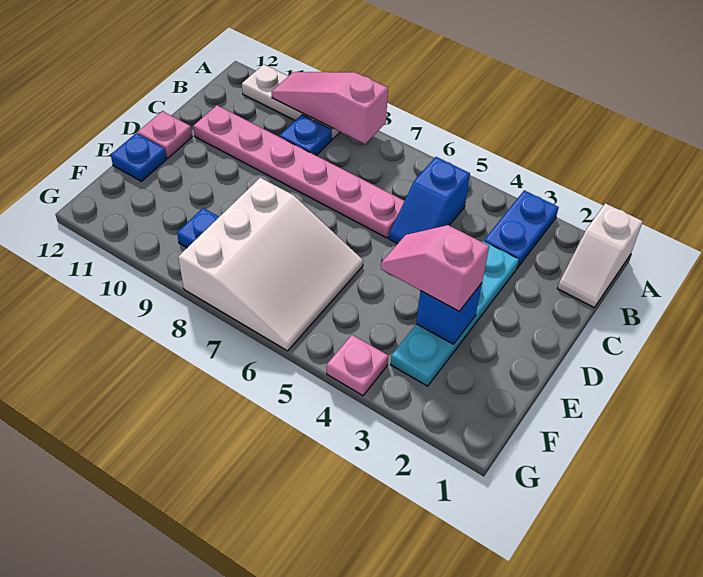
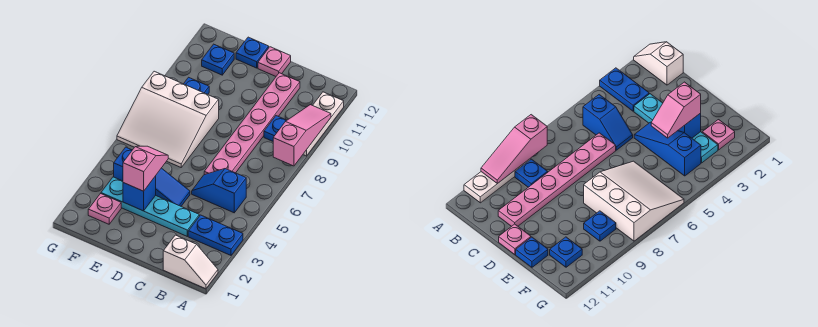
white slope A1:B1 level 1 top A -> white slope A1:B1 level 1 top B
none -> blue slope D4:F4 level 1 top F
none -> blue plate F11 level 1
pink plate G4 level 1 -> pink plate F2 level 1

